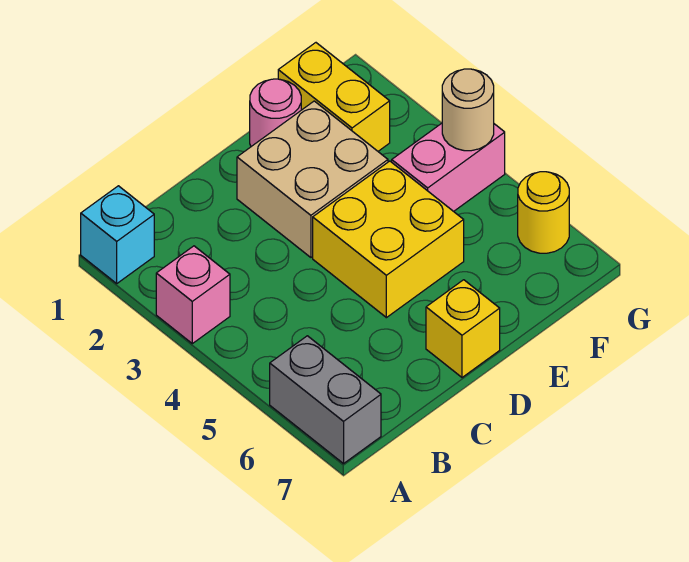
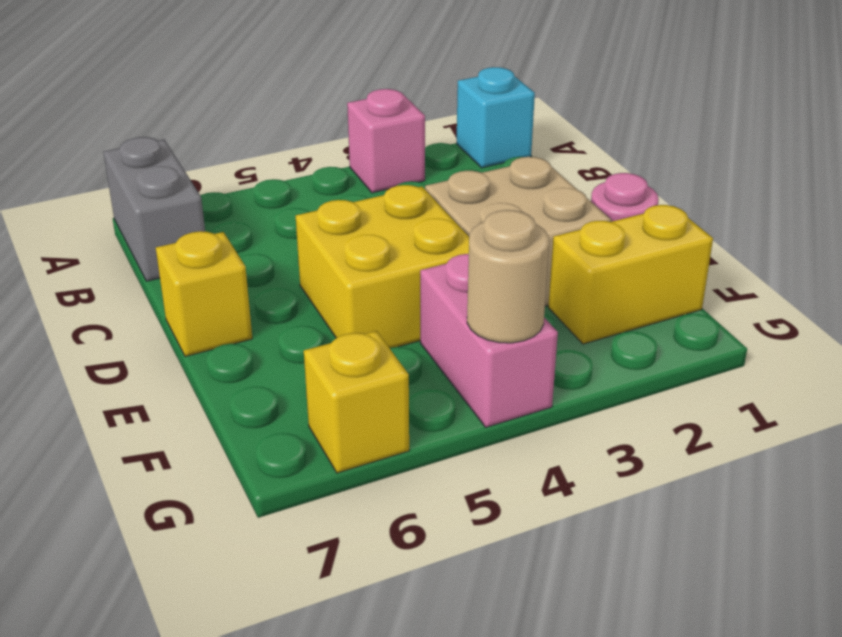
grey brick A6:A7 level 1 -> grey brick A7:B7 level 1
yellow round brick G6 level 1 -> yellow brick G6 level 1

